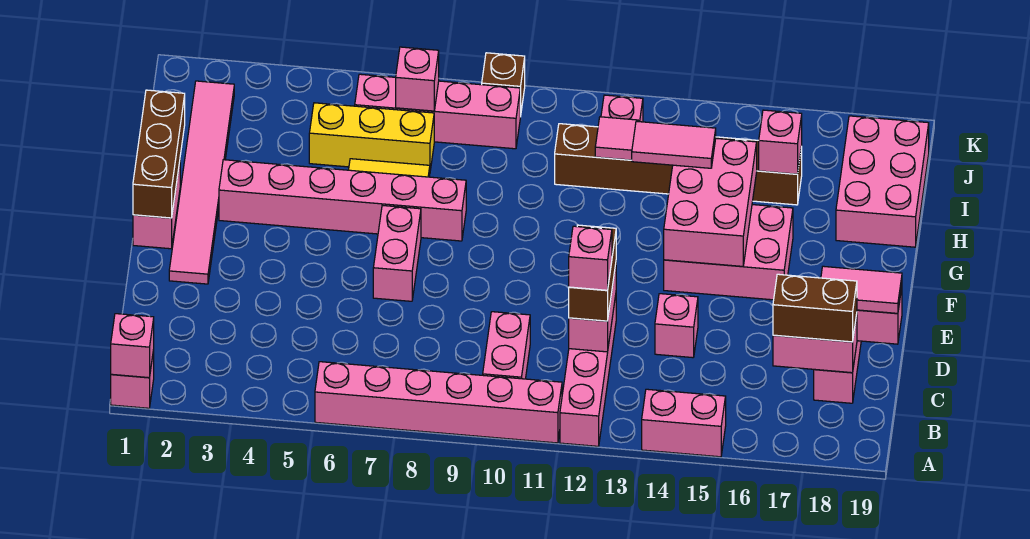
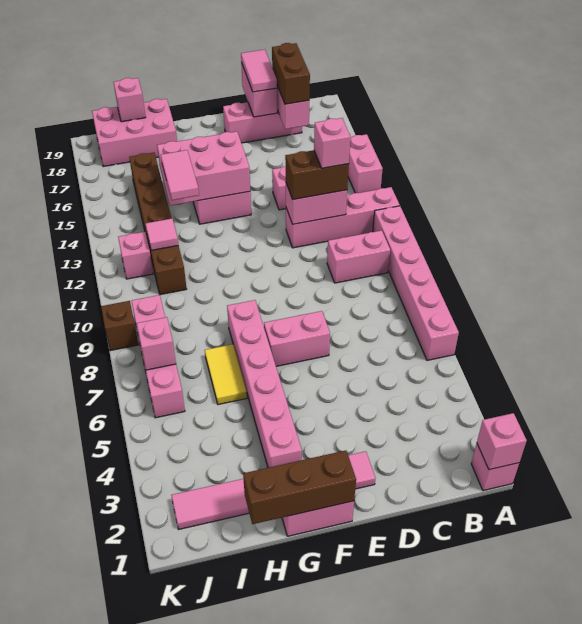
yellow brick I5:I7 level 1 -> none
pink brick I16 level 2 -> pink brick I19 level 2

